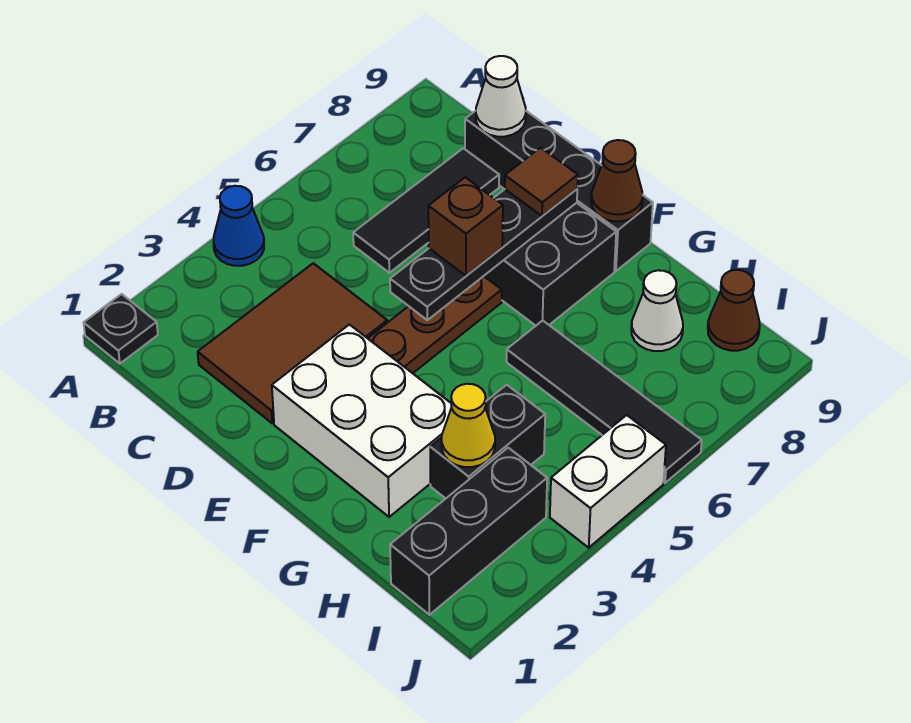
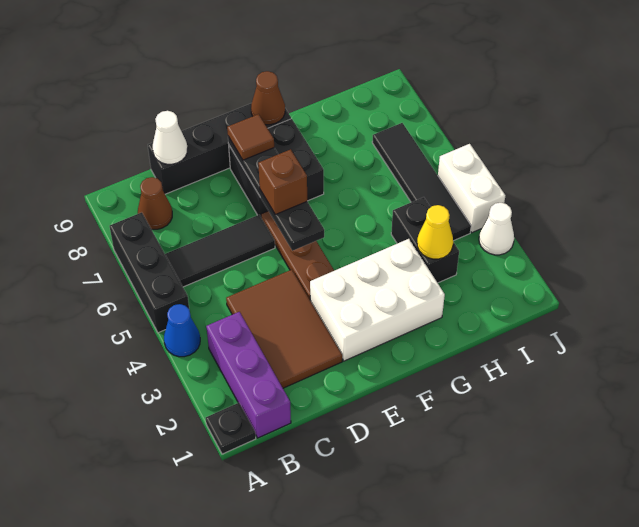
none -> purple brick B1:B3 level 1
black tile C6:C8 level 1 -> black tile B6:D6 level 1
black tile G6:J6 level 1 -> black tile I4:I7 level 1
white cone H8 level 1 -> white cone J3 level 1
black brick I1:I3 level 1 -> black brick A5:A7 level 1
brown cone I9 level 1 -> brown cone B8 level 1

